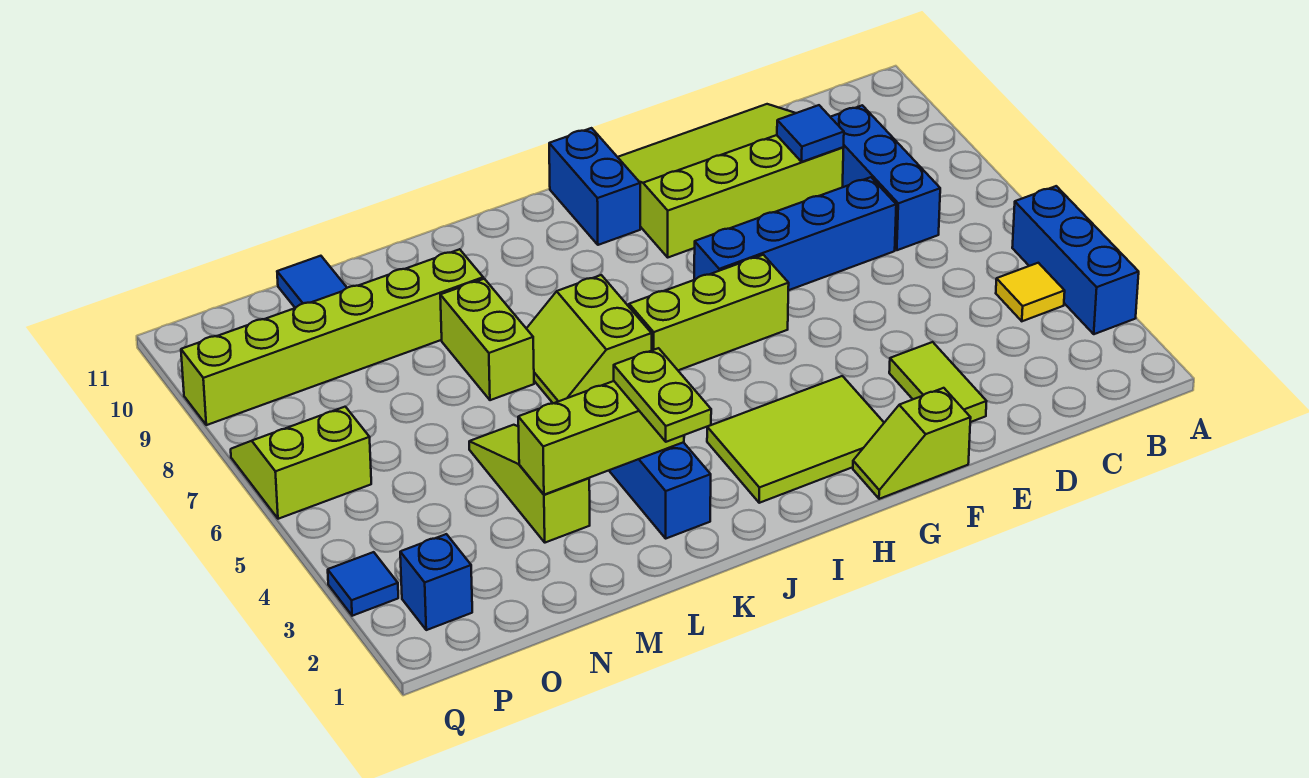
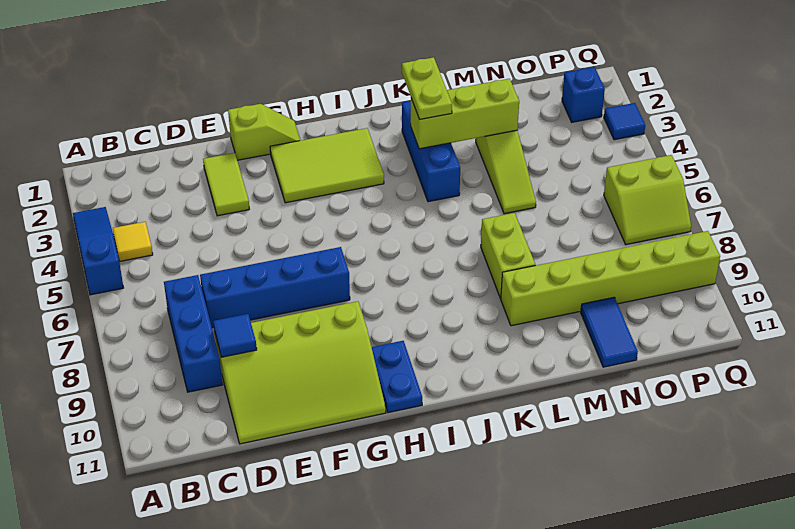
blue brick A3:A5 level 1 -> blue slope A3:A5 level 1 top 5
lime brick G6:I6 level 1 -> none
blue brick H10:H11 level 1 -> blue plate H10:H11 level 1
lime slope J6:K7 level 1 top J -> none

